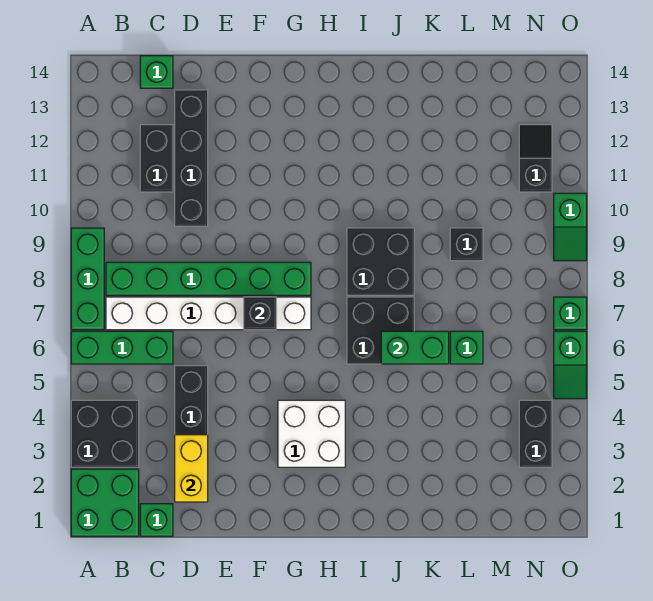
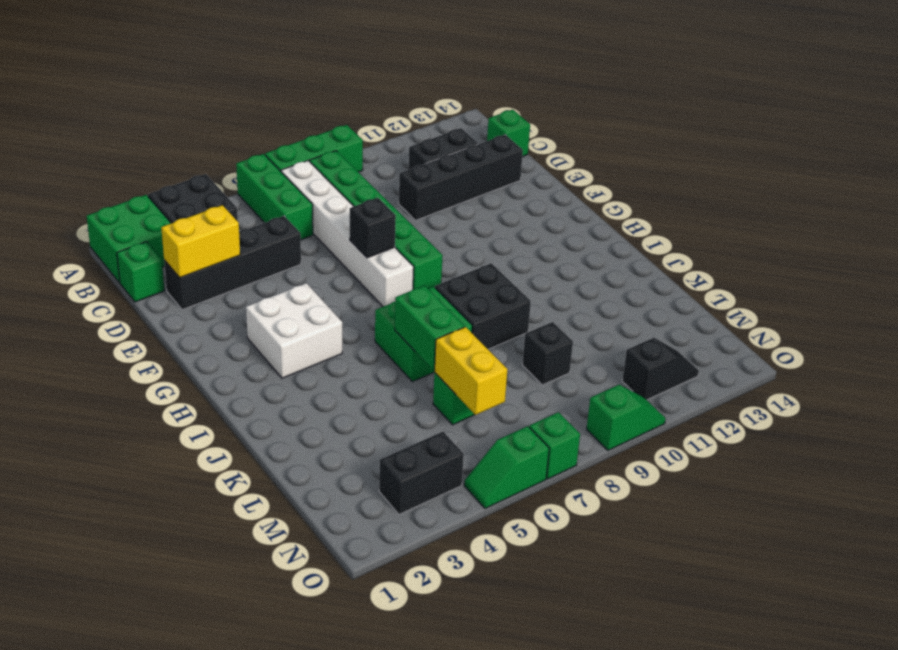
black brick I6:J7 level 1 -> green brick I6:J7 level 1
none -> yellow brick L6:M6 level 2
green slope O9:O10 level 1 top 10 -> green slope O9:O10 level 1 top 9

